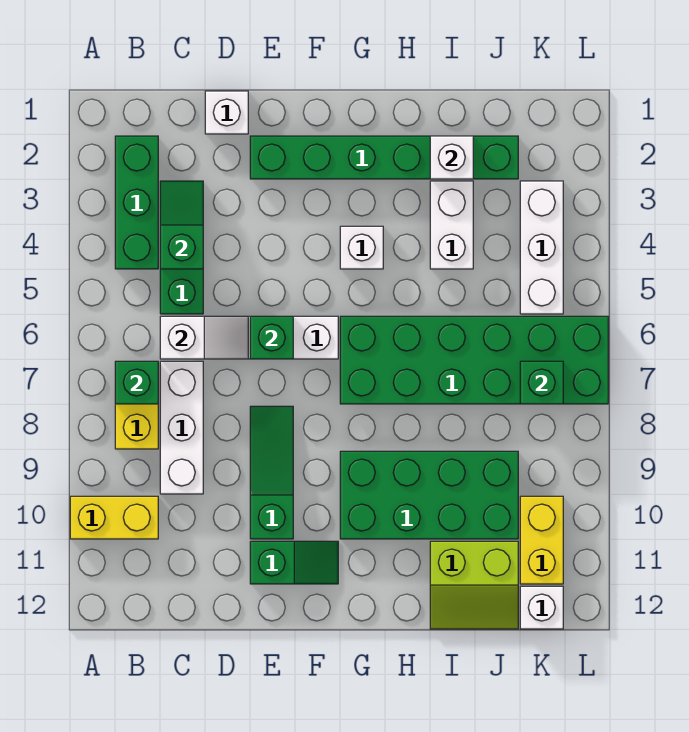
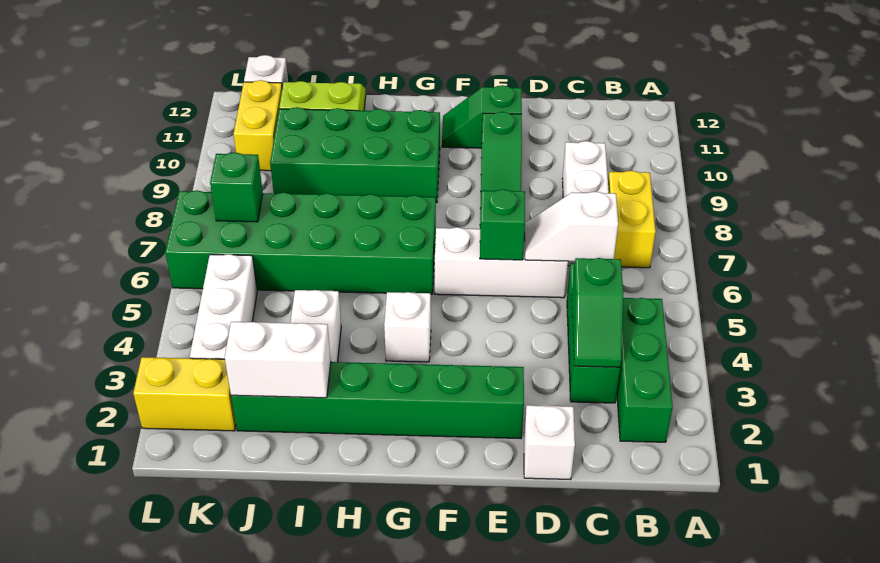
yellow brick A10:B10 level 1 -> yellow brick K2:L2 level 1
green brick B7 level 2 -> none
white brick I2 level 2 -> white brick I2:J2 level 2

